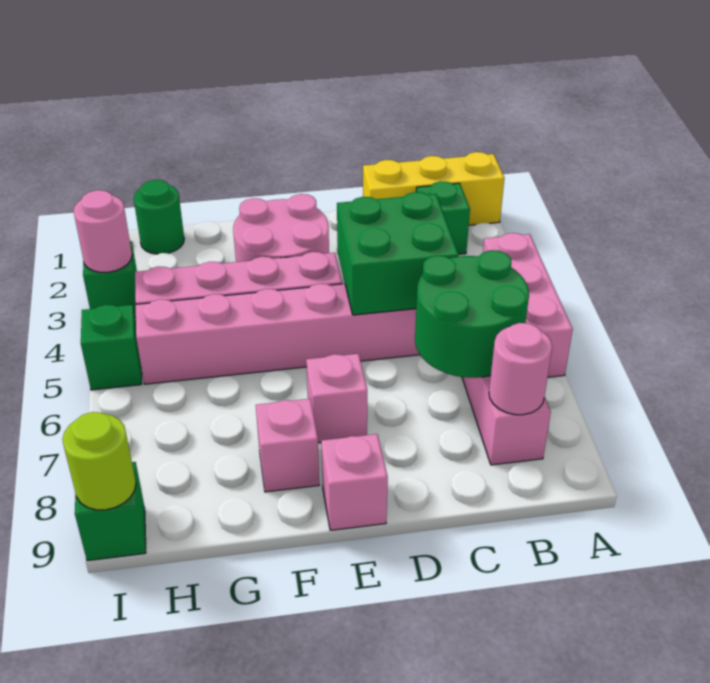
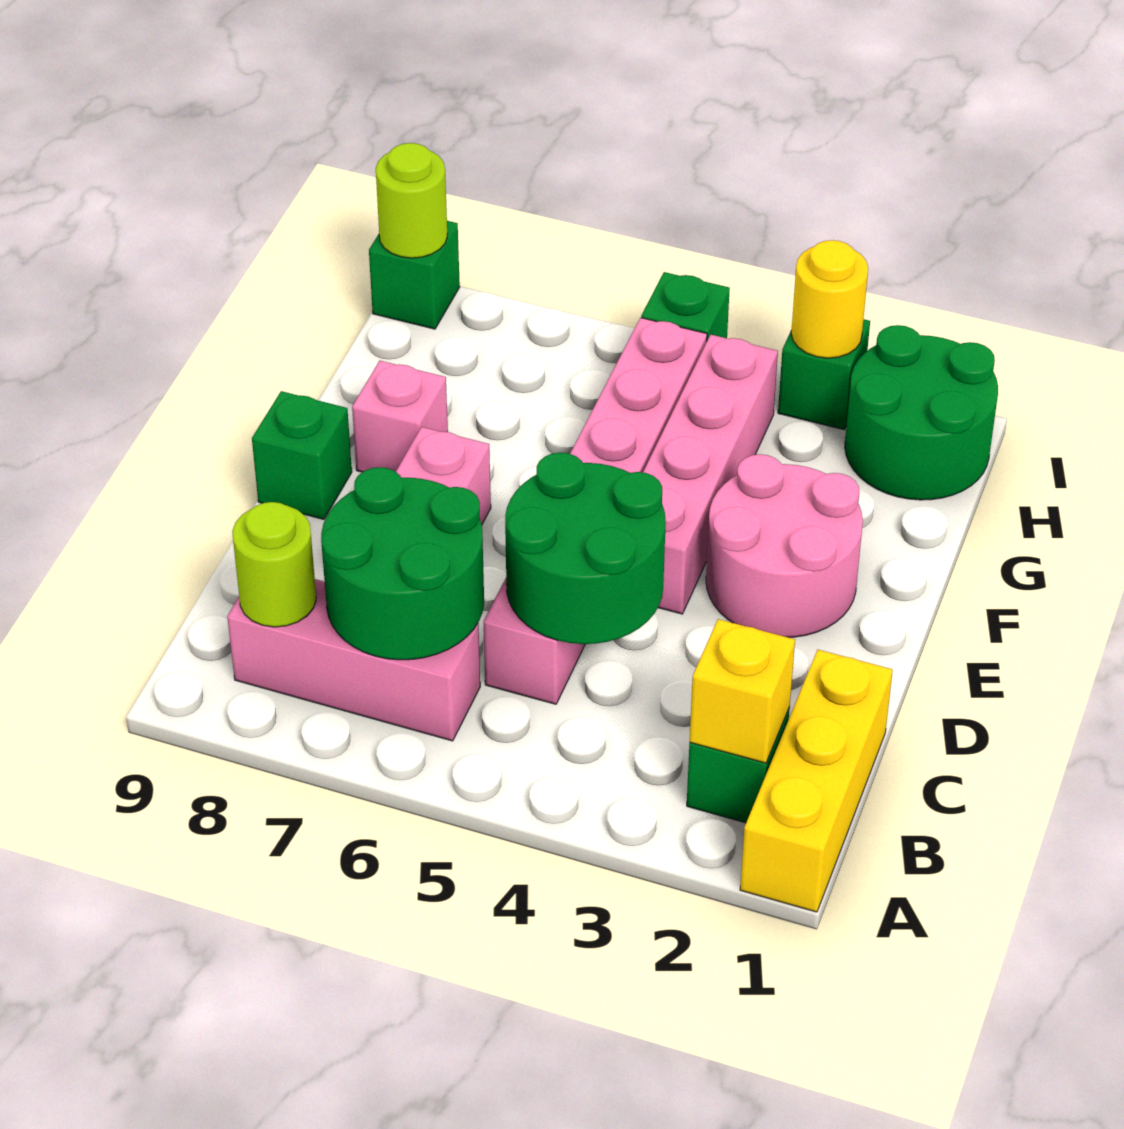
pink brick A4:A6 level 1 -> none
none -> yellow brick B2 level 2
pink round brick B8 level 2 -> lime round brick B8 level 2
green brick C4:D5 level 2 -> green round brick C4:D5 level 2
pink brick E9 level 1 -> green brick E9 level 1
green round brick H1 level 1 -> green round brick H1:I2 level 1
pink round brick I3 level 2 -> yellow round brick I3 level 2

